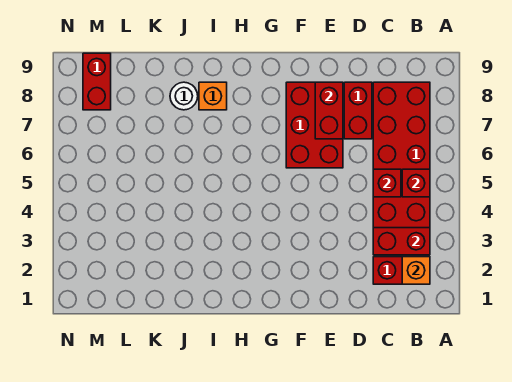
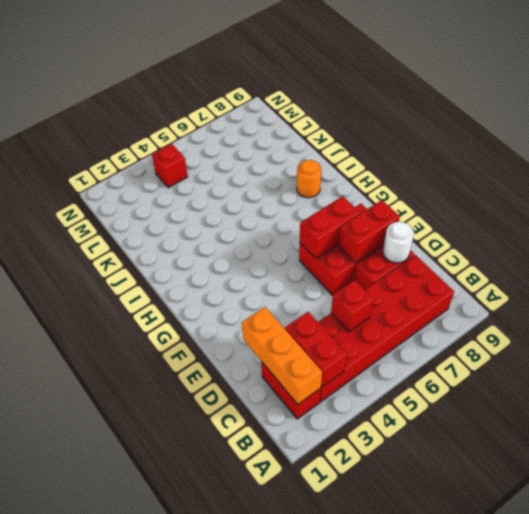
orange brick B2 level 2 -> orange brick B2:D2 level 2
red brick B5 level 2 -> red brick M4 level 1
orange brick I8 level 1 -> orange round brick I8 level 1
white round brick J8 level 1 -> white round brick D8 level 2
red brick M8:M9 level 1 -> red brick F6:F7 level 2

